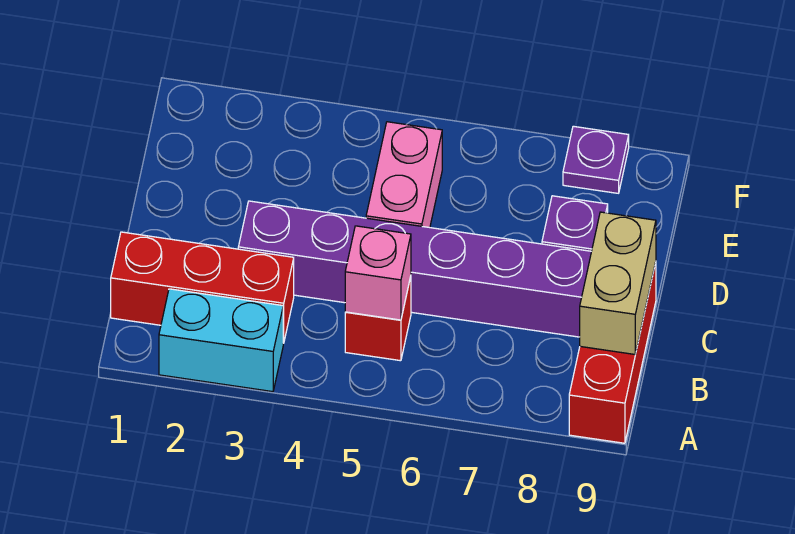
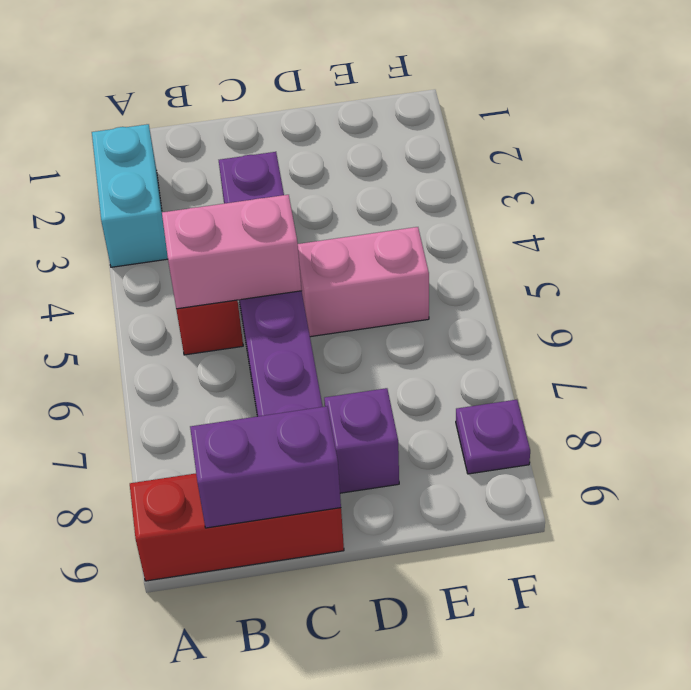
red brick B1:B3 level 1 -> none
pink brick B5 level 2 -> pink brick B5:C5 level 2
tan brick B9:C9 level 2 -> purple brick B9:C9 level 2

